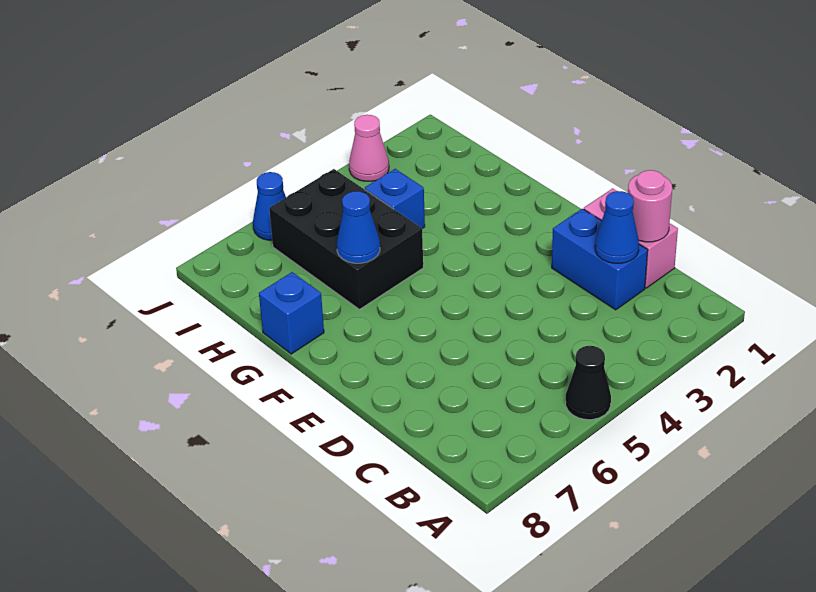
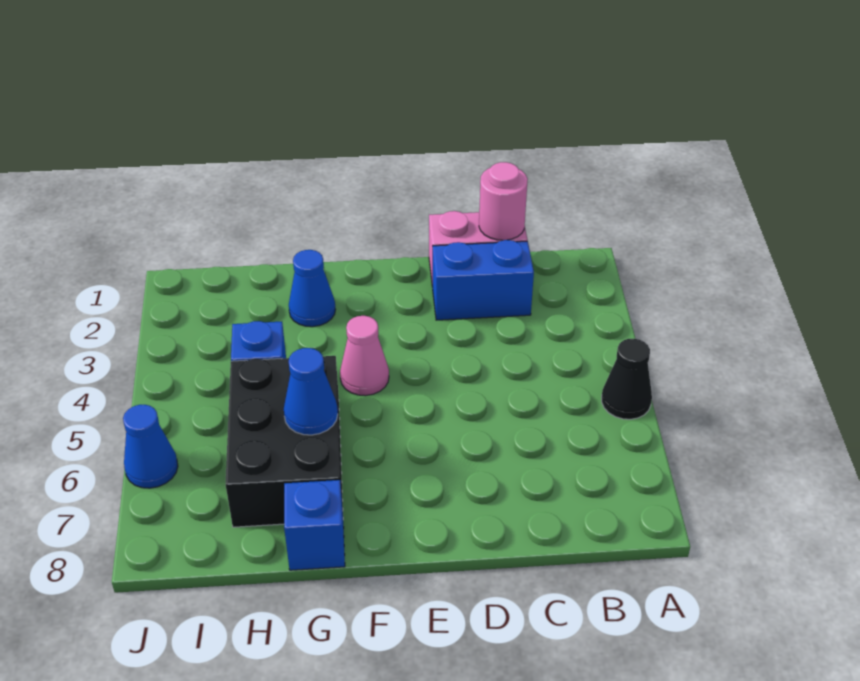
blue cone C2 level 2 -> blue cone G2 level 1
black brick G5:I6 level 1 -> black brick G5:H7 level 1
pink cone J3 level 1 -> pink cone F4 level 1

